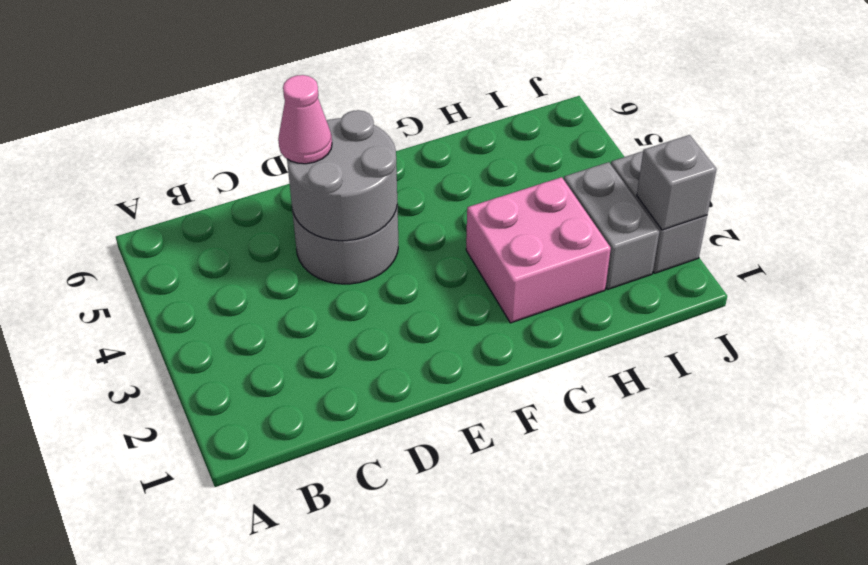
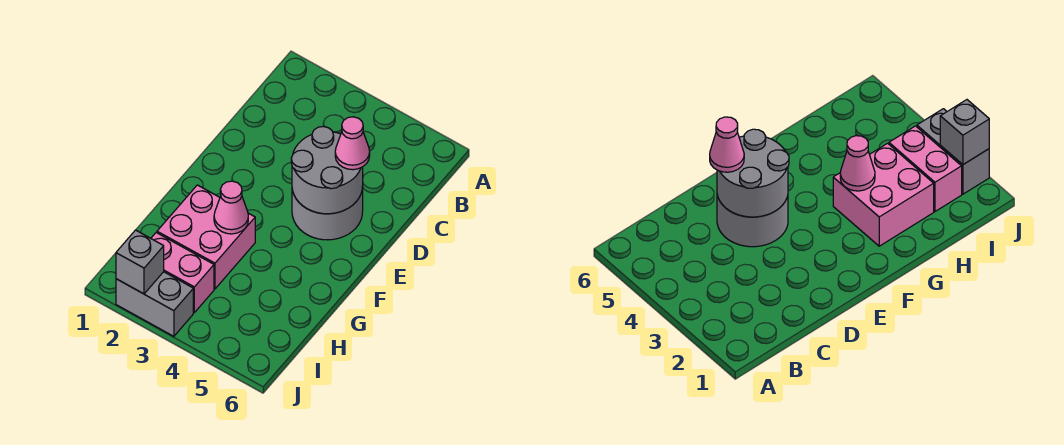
none -> pink cone G3 level 2
grey brick I2:I3 level 1 -> pink brick I2:I3 level 1

